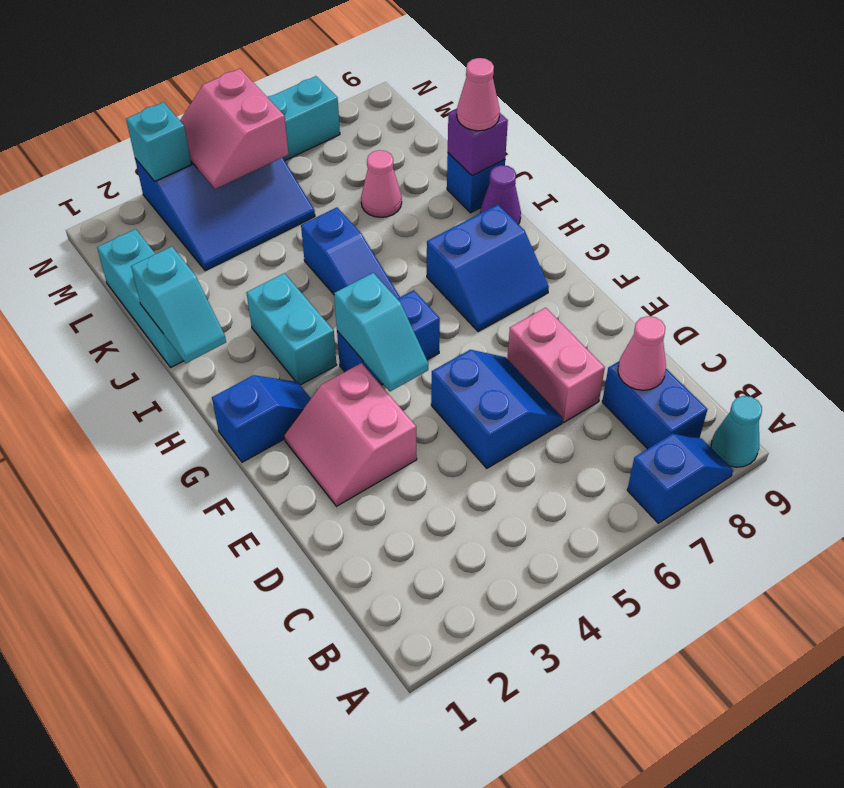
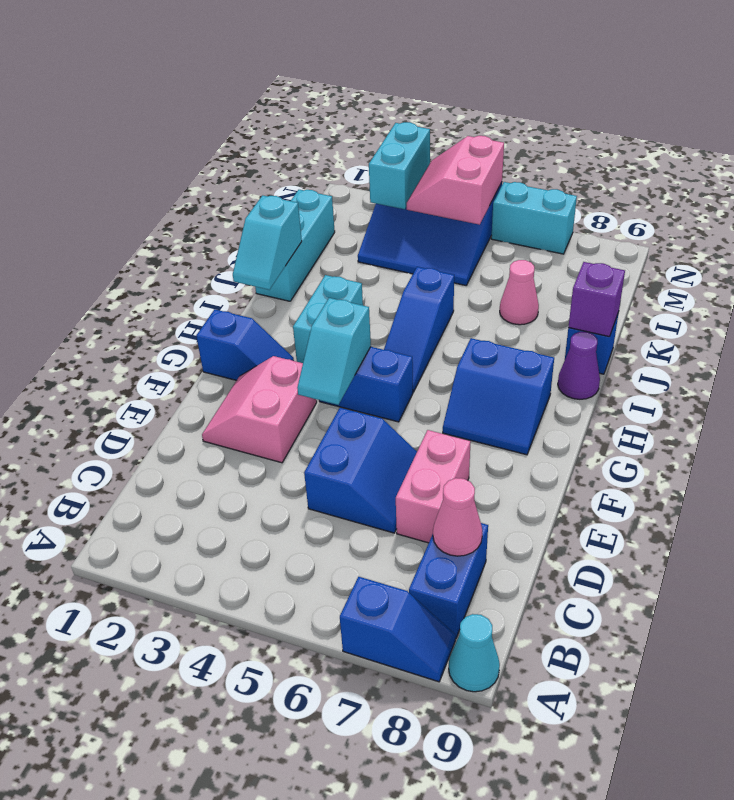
pink cone J9 level 3 -> none
cyan brick N3 level 2 -> cyan brick M3:N3 level 2

